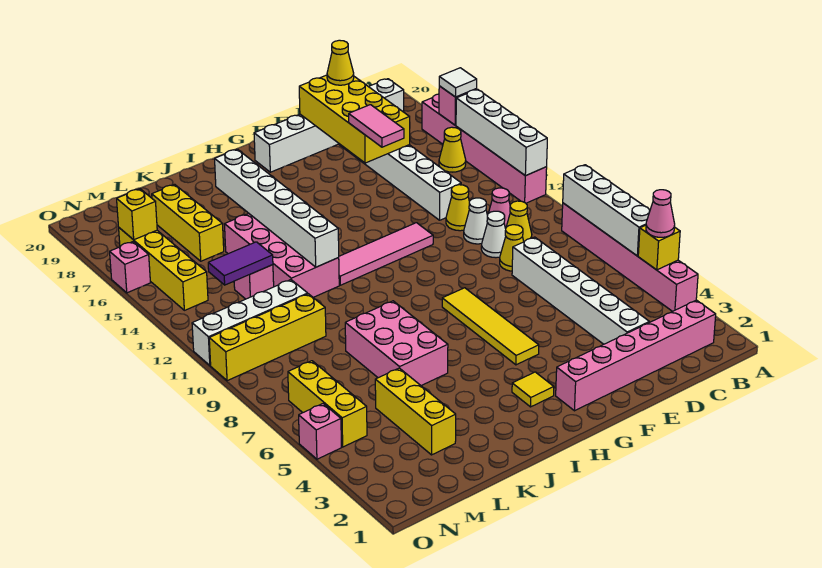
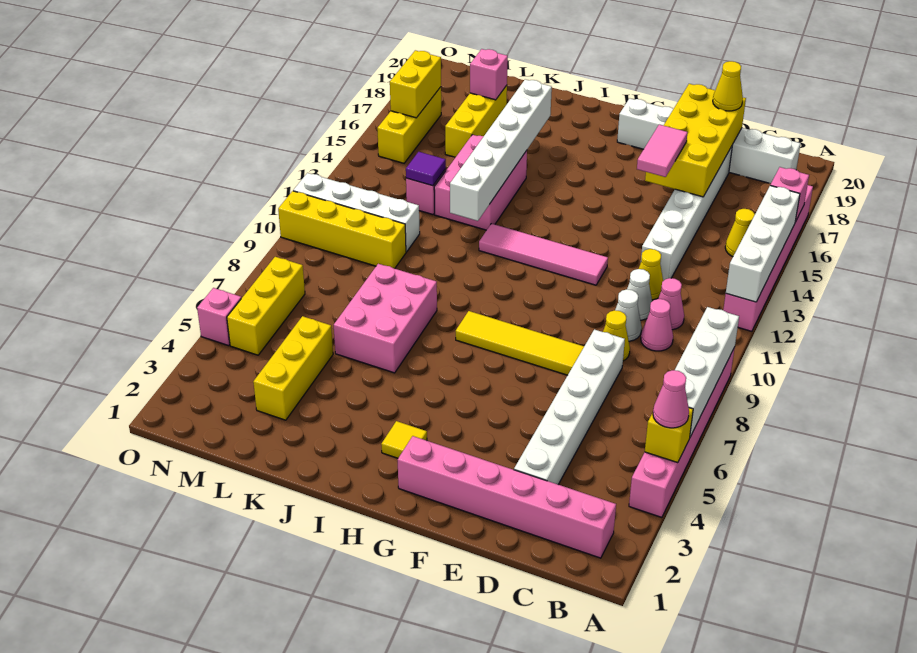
white tile A16 level 3 -> none
yellow cone C10 level 1 -> pink cone C10 level 1
yellow tile G5:G8 level 1 -> yellow tile E8:H8 level 1
pink brick J12:K15 level 1 -> pink brick J13:K15 level 1
purple tile L13:M13 level 2 -> purple tile L13 level 2
yellow brick N14:N17 level 1 -> yellow brick N15:N17 level 1
yellow brick N17 level 2 -> yellow brick N16:N17 level 2
pink brick O16 level 1 -> pink brick L18 level 2

